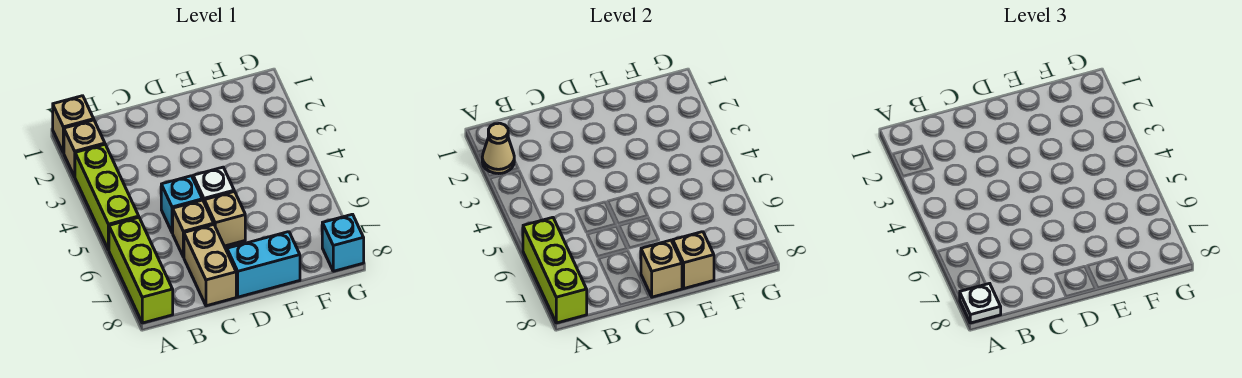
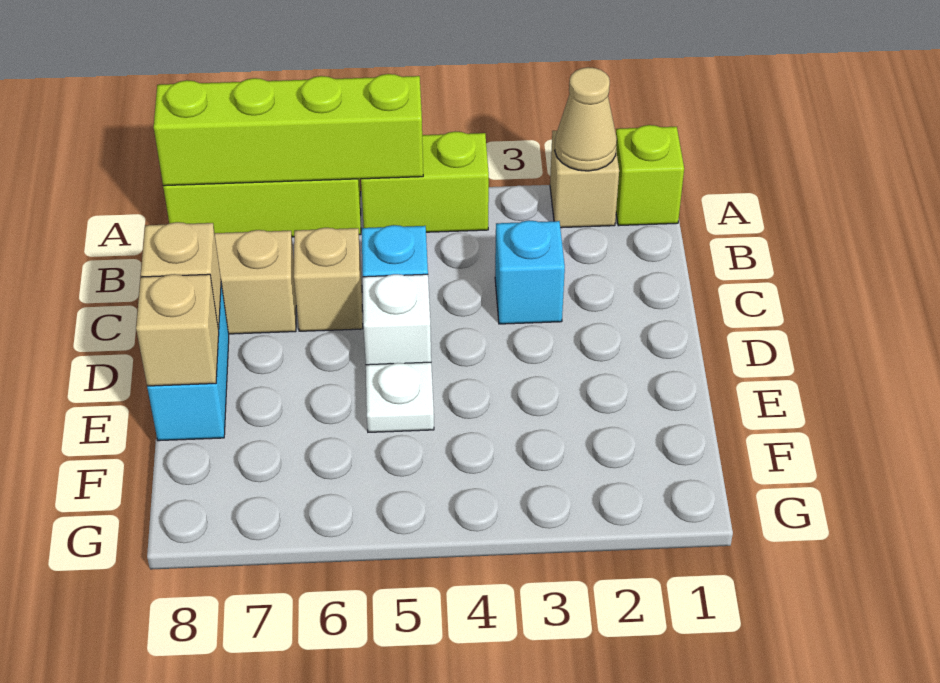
tan brick A1 level 1 -> lime brick A1 level 1
lime brick A3:A5 level 1 -> lime brick A4:A5 level 1
lime brick A6:A8 level 2 -> lime brick A5:A8 level 2
white plate A8 level 3 -> white plate E5 level 1
tan brick D6 level 1 -> none
cyan brick G8 level 1 -> cyan brick C3 level 1

